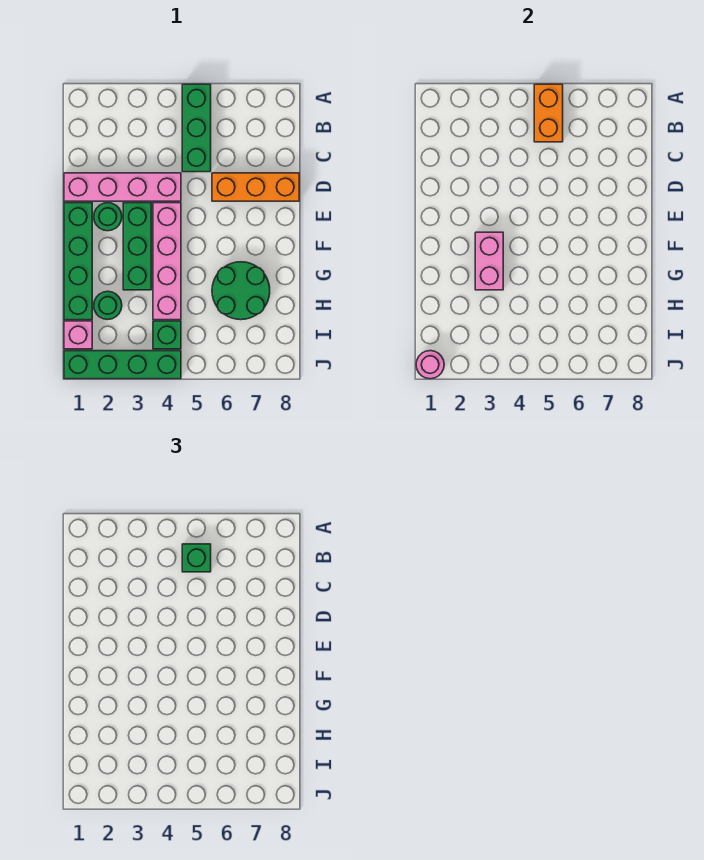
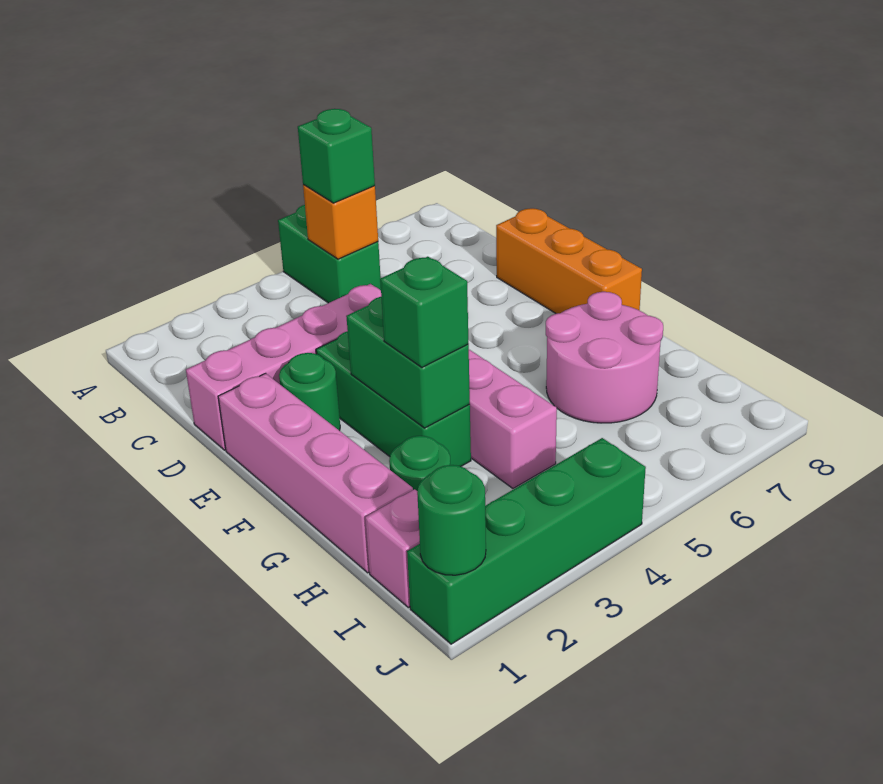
green brick A5:C5 level 1 -> green brick A5:B5 level 1
orange brick A5:B5 level 2 -> orange brick B5 level 2
orange brick D6:D8 level 1 -> orange brick D8:F8 level 1
green brick E1:H1 level 1 -> pink brick E1:H1 level 1
pink brick F3:G3 level 2 -> green brick F3:G3 level 2
green round brick G6:H7 level 1 -> pink round brick G6:H7 level 1
green brick I4 level 1 -> green brick G3 level 3
pink round brick J1 level 2 -> green round brick J1 level 2

